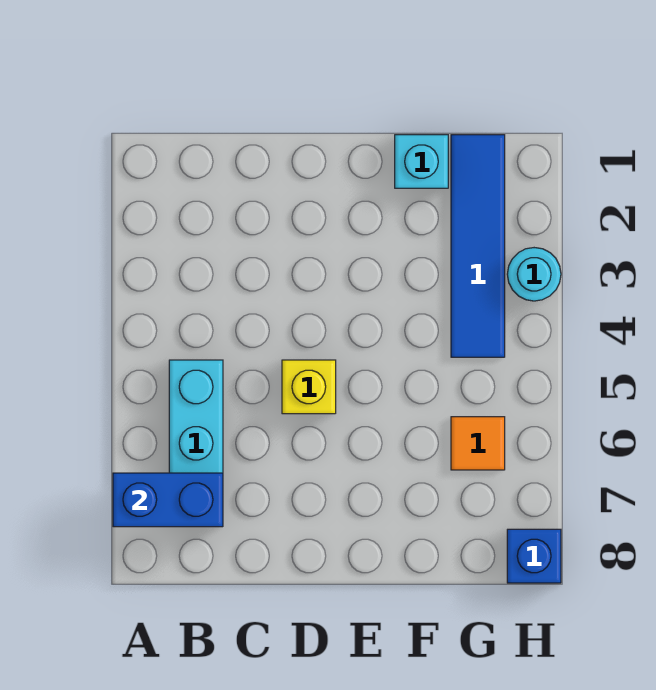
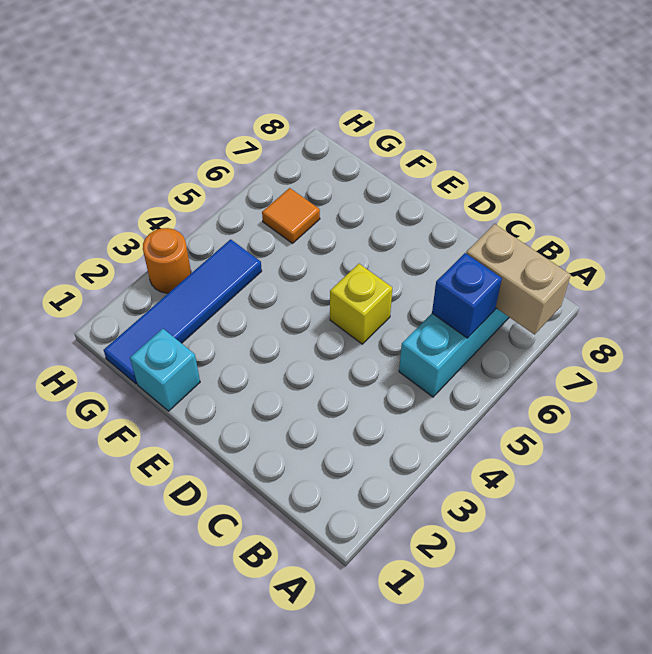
blue brick A7:B7 level 2 -> tan brick A7:B7 level 2
cyan round brick H3 level 1 -> orange round brick H3 level 1
blue brick H8 level 1 -> blue brick B6 level 2

